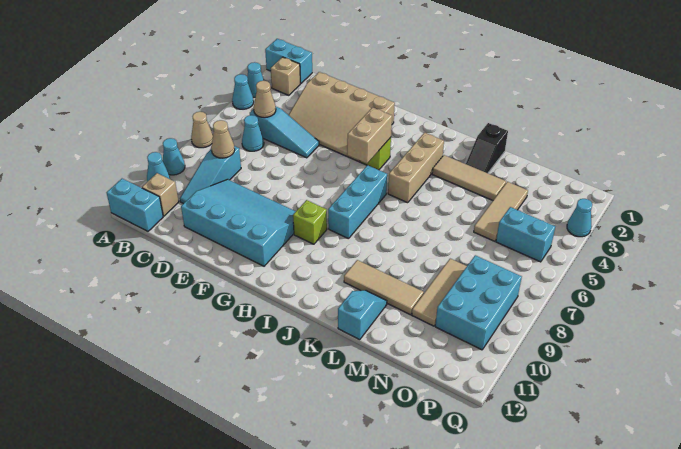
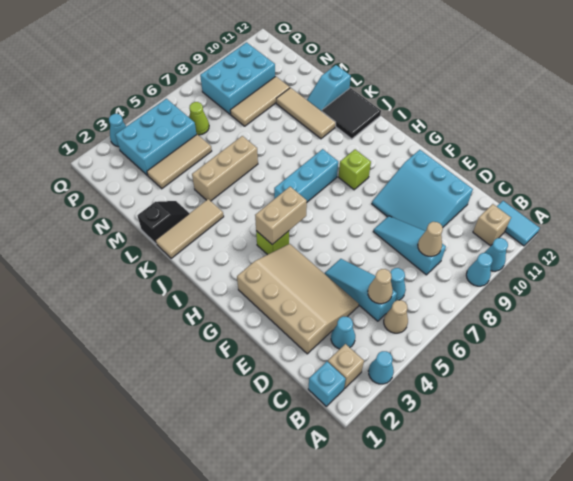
cyan brick A1:B1 level 1 -> cyan brick B1 level 1
cyan cone A4 level 1 -> cyan cone C3 level 1
tan cone A7 level 1 -> tan cone B5 level 1
cyan brick A12:B12 level 1 -> cyan tile A12:B12 level 1
cyan slope C8:C10 level 1 top 8 -> cyan slope C8:E8 level 1 top C
cyan slope D9:G11 level 1 top 11 -> cyan slope D9:F11 level 1 top 11
tan brick J3:J5 level 1 -> tan brick L4:L6 level 1
none -> black tile J11:K12 level 1
tan tile K3:M3 level 1 -> tan tile K1:K3 level 1
cyan brick O5:P5 level 1 -> cyan brick O3:P5 level 1
none -> lime cone O6 level 1

